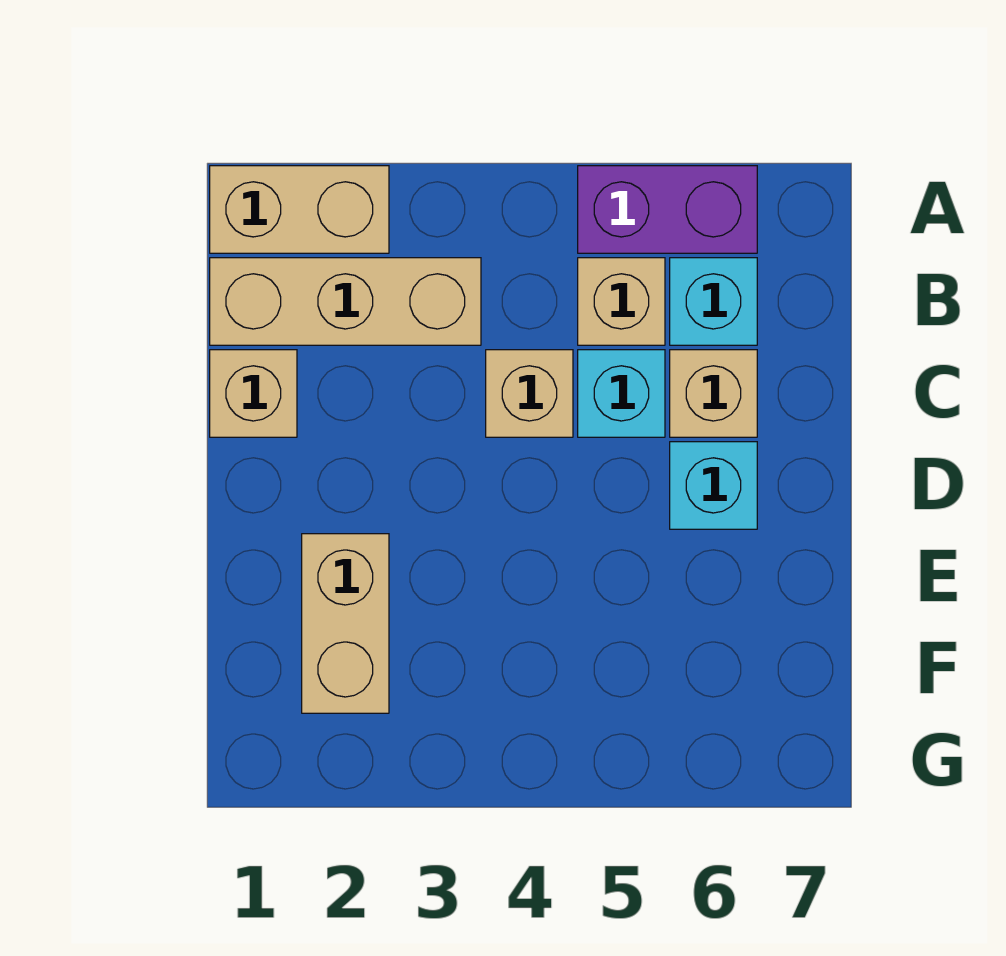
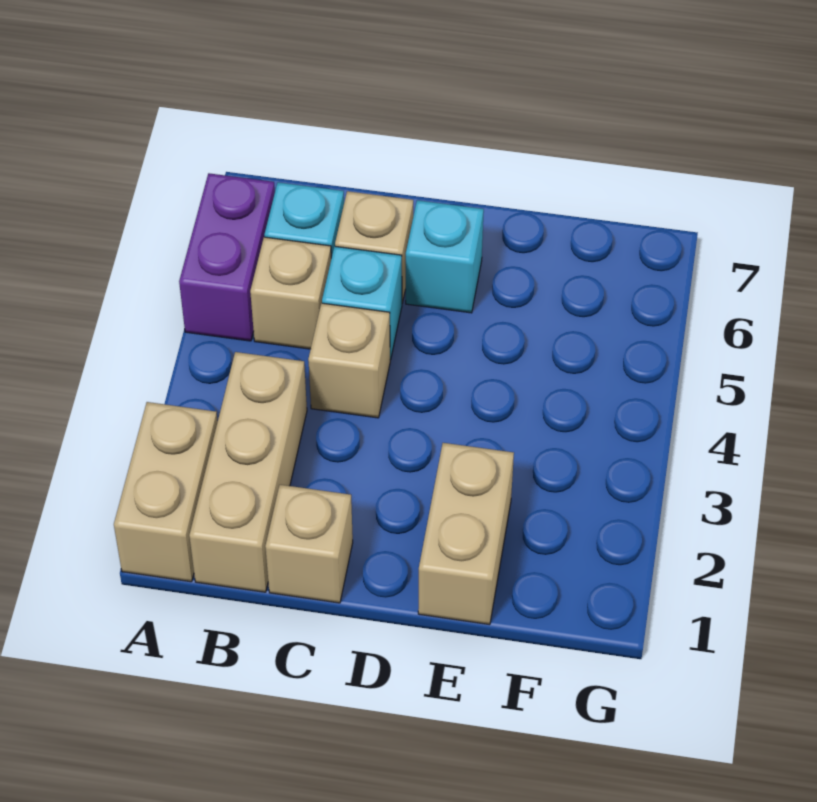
tan brick E2:F2 level 1 -> tan brick E1:E2 level 1

